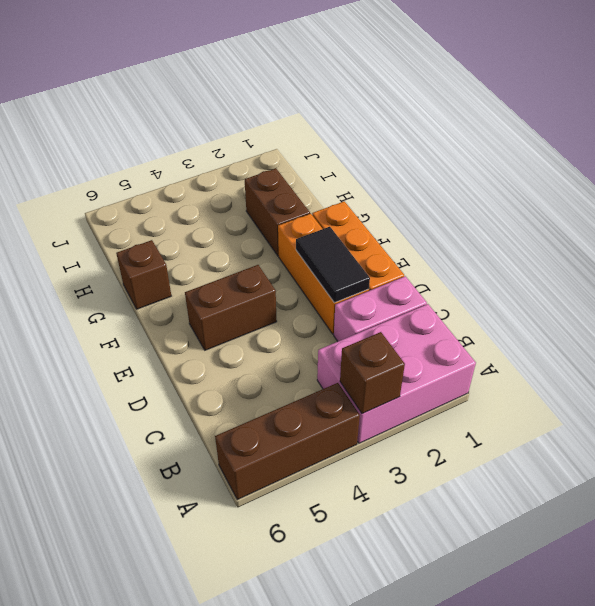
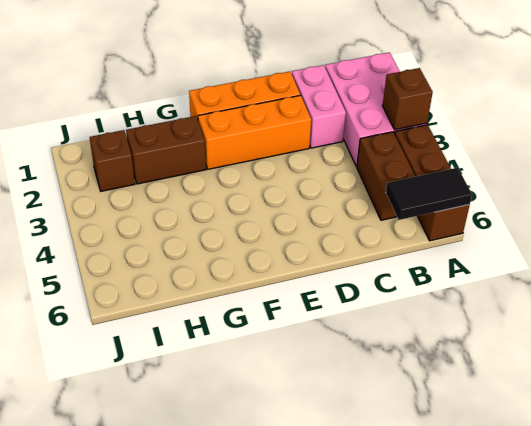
black tile D2:E2 level 2 -> black tile A6:B6 level 2
brown brick E4:E5 level 1 -> brown brick B4:B5 level 1
brown brick G6 level 1 -> brown brick I2 level 1

